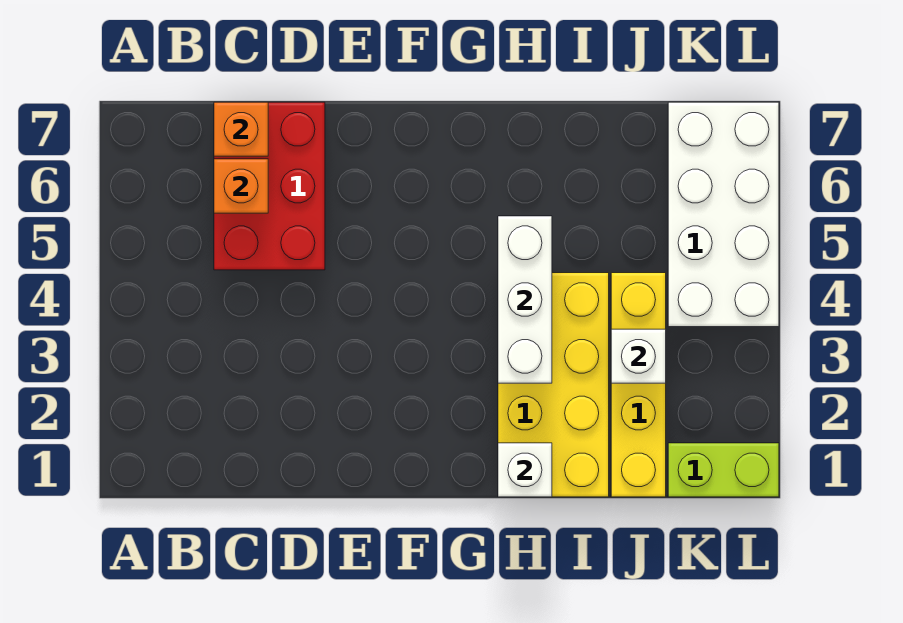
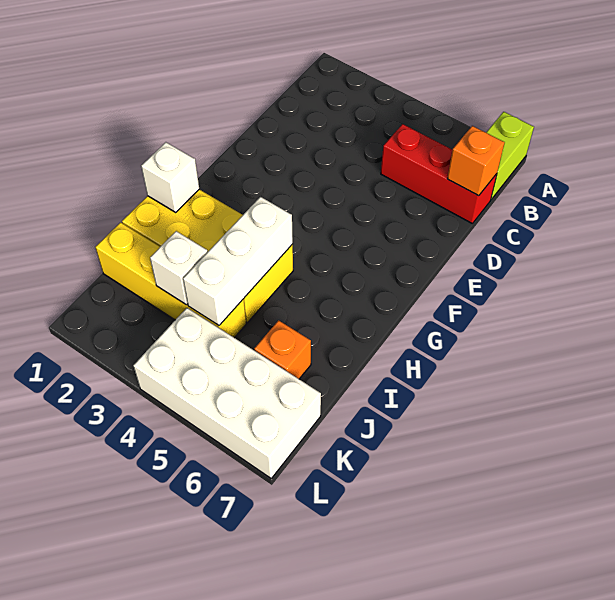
red brick C5:D7 level 1 -> red brick C5:C7 level 1
orange brick C6 level 2 -> orange brick J6 level 1
white brick H3:H5 level 2 -> white brick H4:J4 level 2
lime brick K1:L1 level 1 -> lime brick A7:B7 level 1

